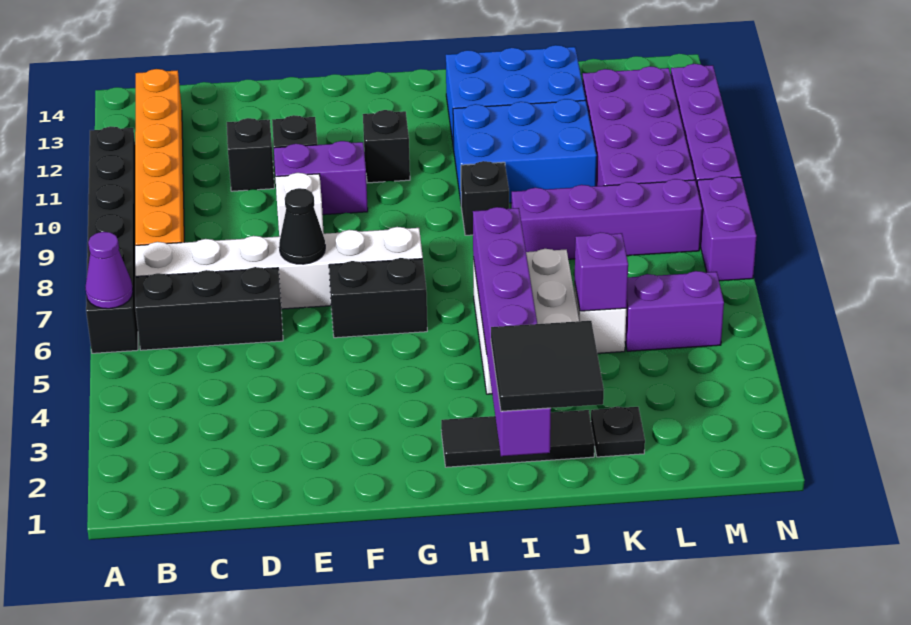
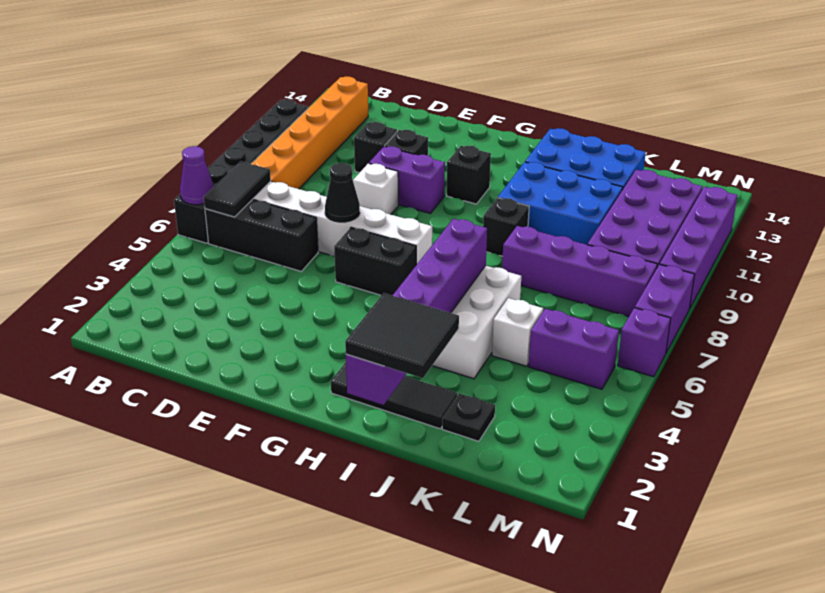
none -> black tile B6:B7 level 2
purple brick K5 level 2 -> purple brick N6 level 1

